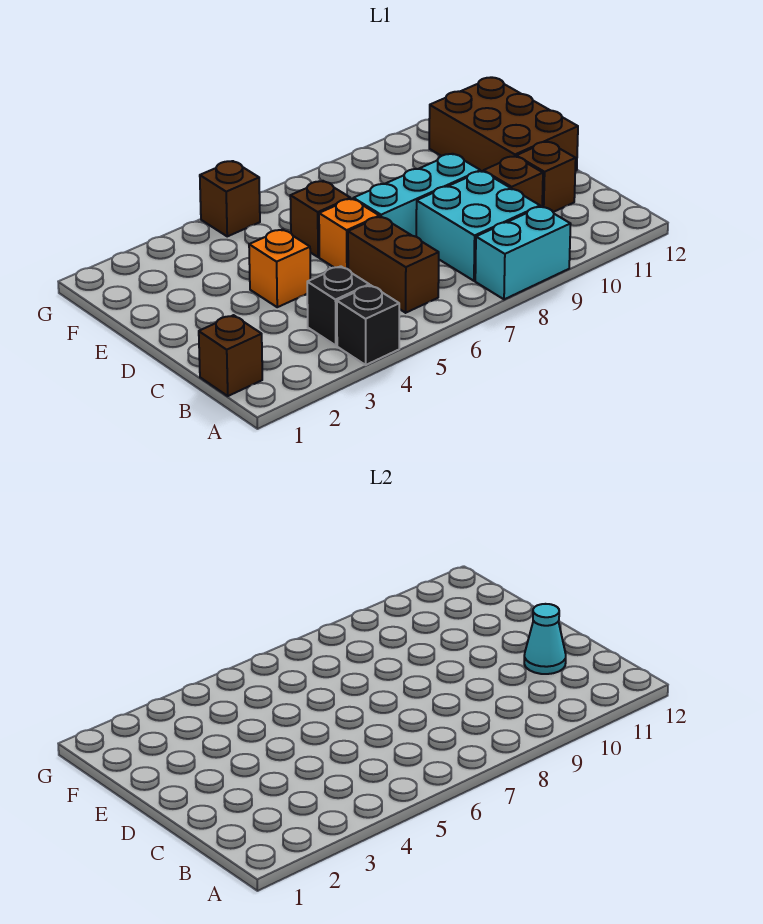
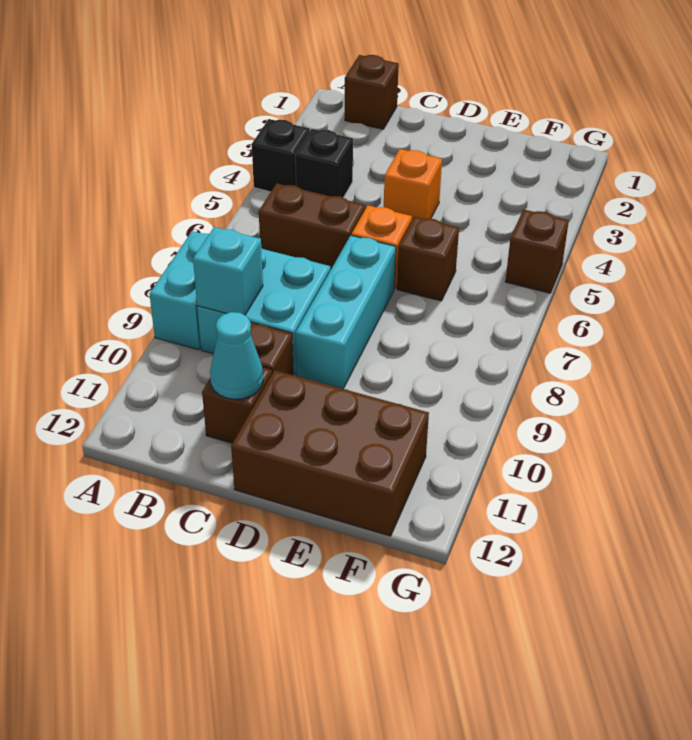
none -> cyan brick B9 level 2

